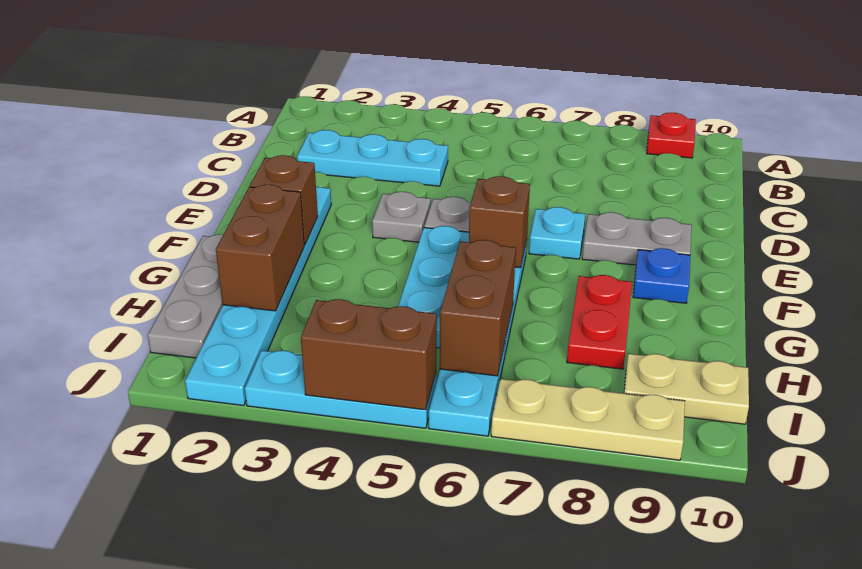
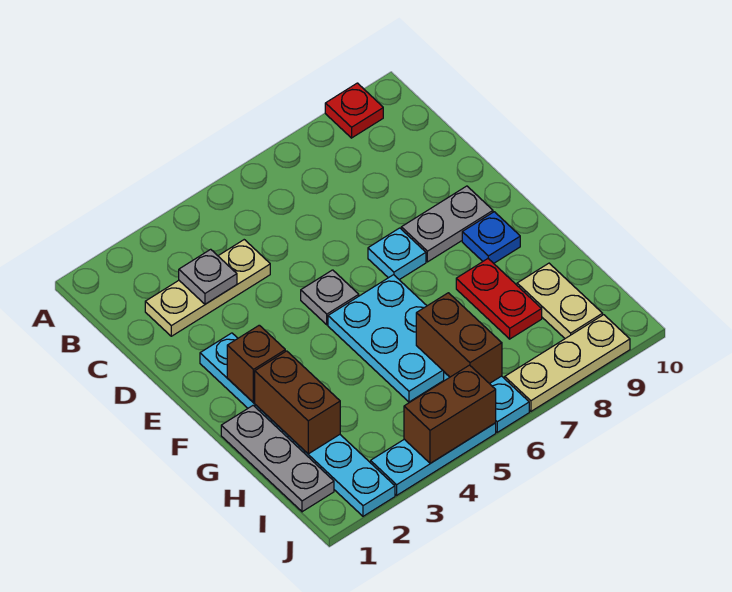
cyan plate C2:C4 level 1 -> tan plate C2:C4 level 1
grey plate E4 level 1 -> grey plate C3 level 2
brown brick F6 level 2 -> none
tan plate I9:I10 level 1 -> tan plate H9:I9 level 1

